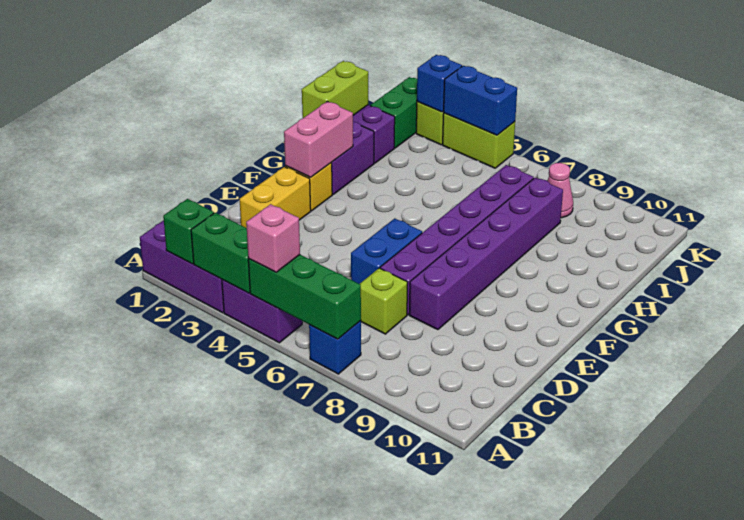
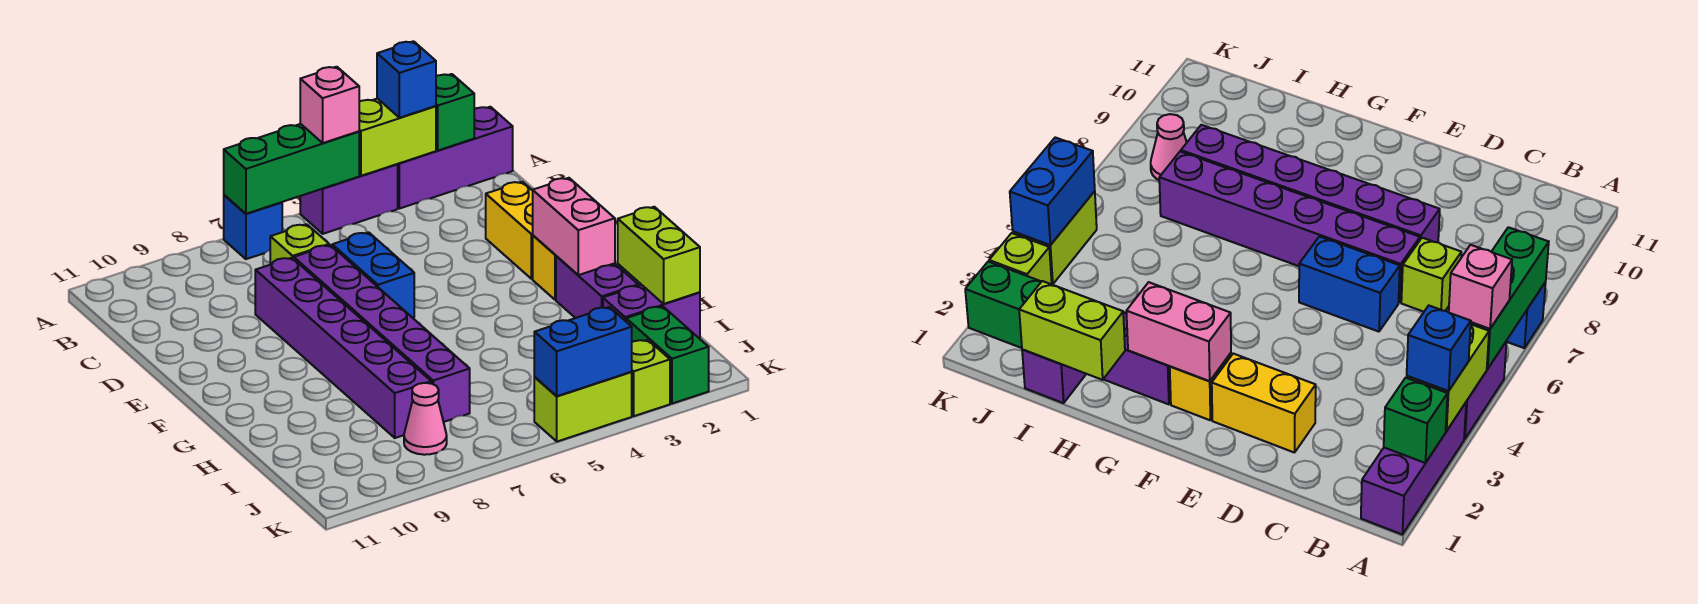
green brick A3:A4 level 2 -> lime brick A3:A4 level 2
blue brick K3 level 2 -> blue brick A3 level 3

